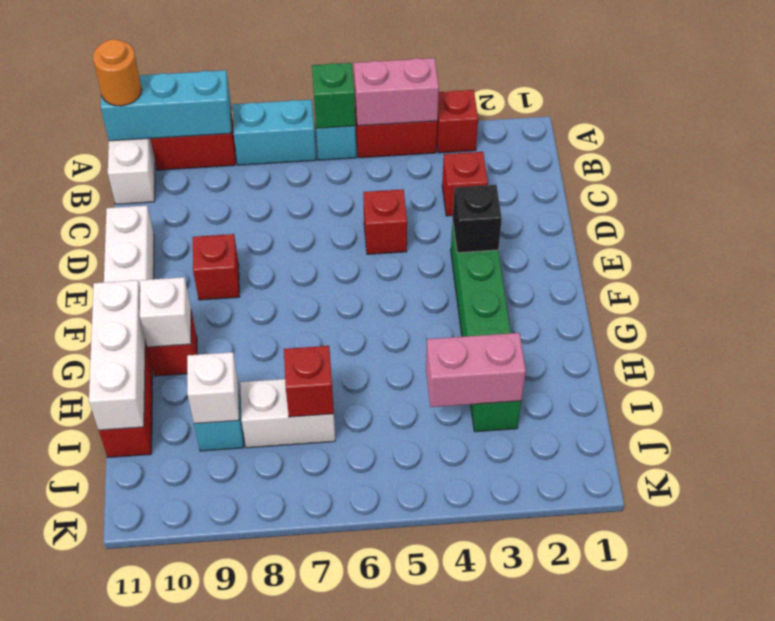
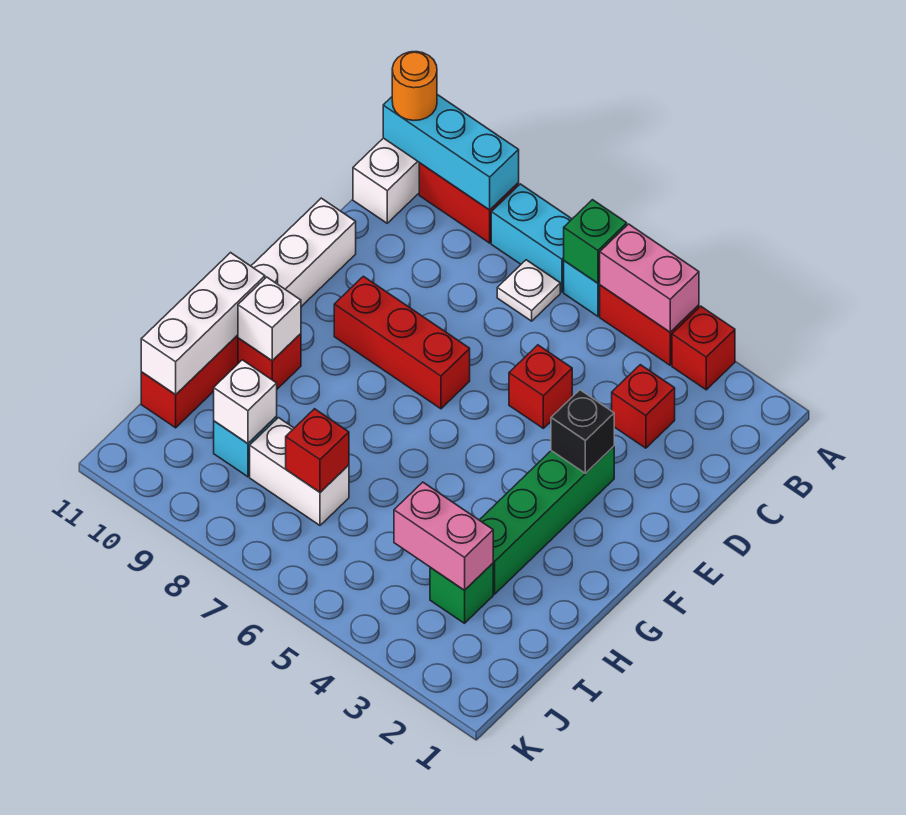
none -> white plate B7 level 1
red brick E9 level 1 -> red brick E7:E9 level 1

